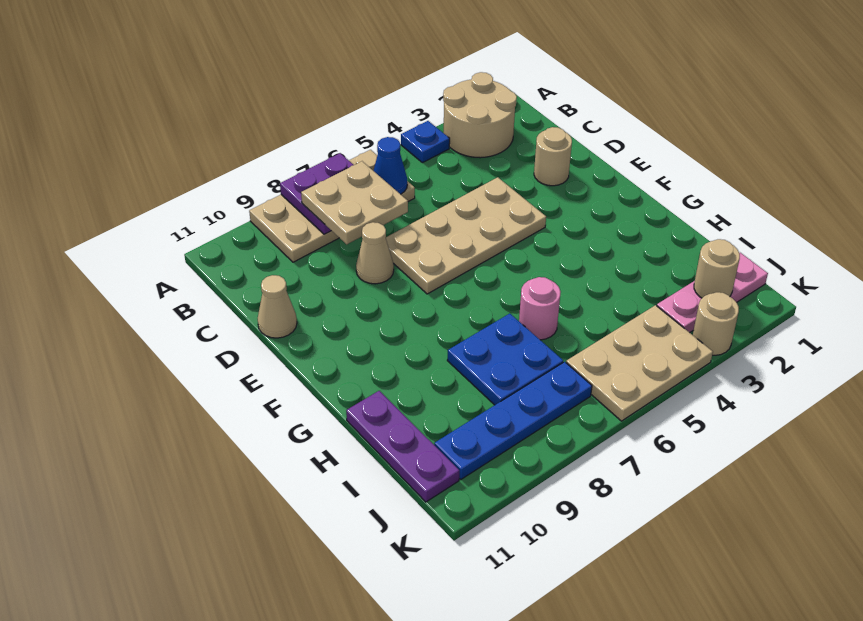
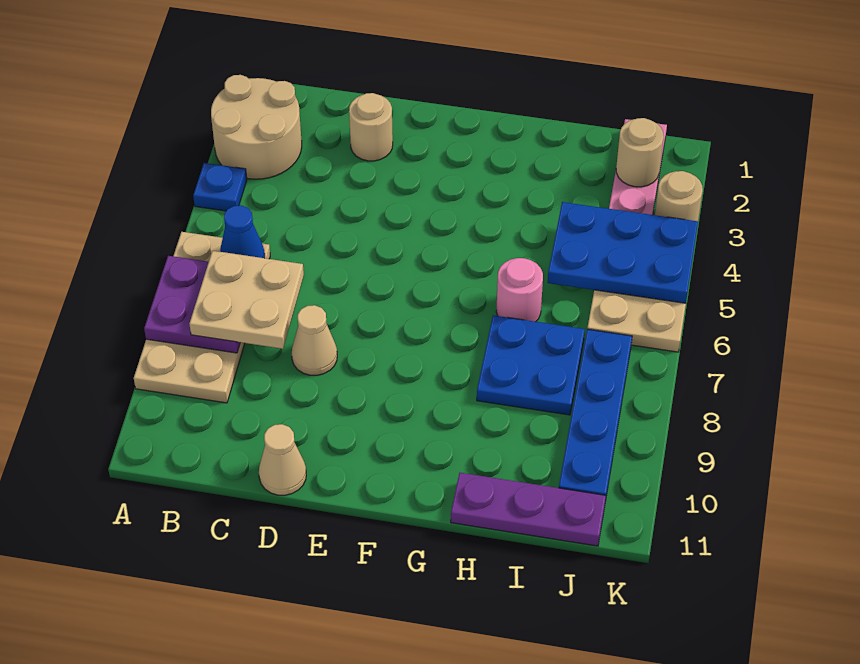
tan plate D4:E7 level 1 -> none
none -> blue plate I4:K5 level 2

